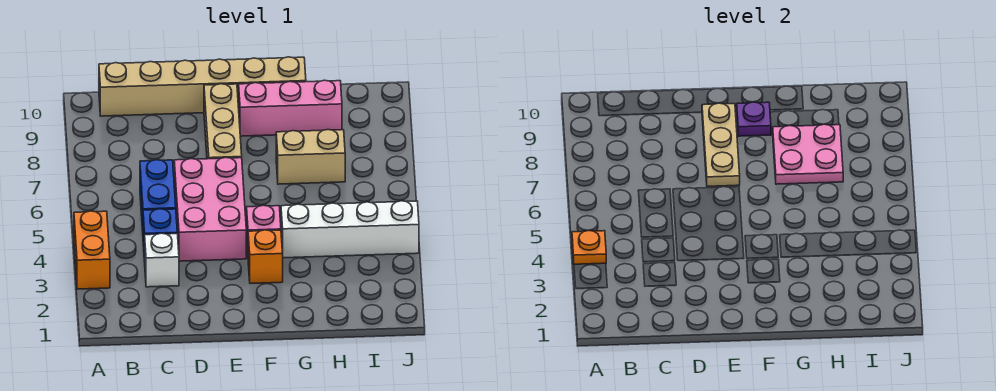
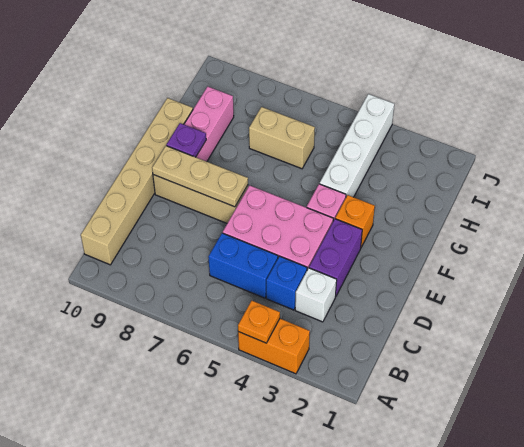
none -> purple brick D3:E3 level 1
tan brick G7:H7 level 1 -> tan brick H6:H7 level 1
pink plate G7:H8 level 2 -> none

